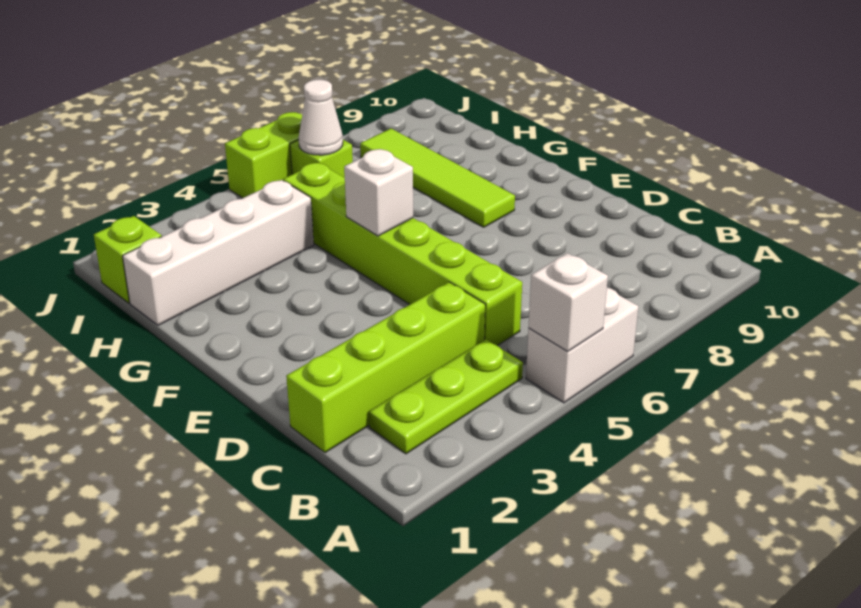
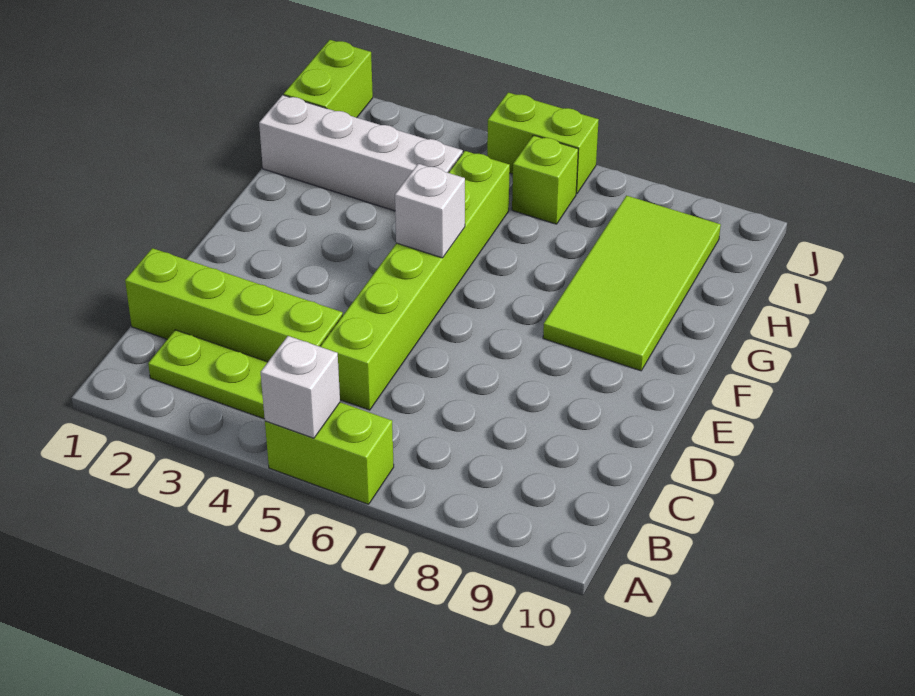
white brick A5:A6 level 1 -> lime brick A5:A6 level 1
lime tile F8:I8 level 1 -> lime tile F8:I9 level 1
lime brick I1 level 1 -> lime brick I1:J1 level 1
white cone I6 level 2 -> none

